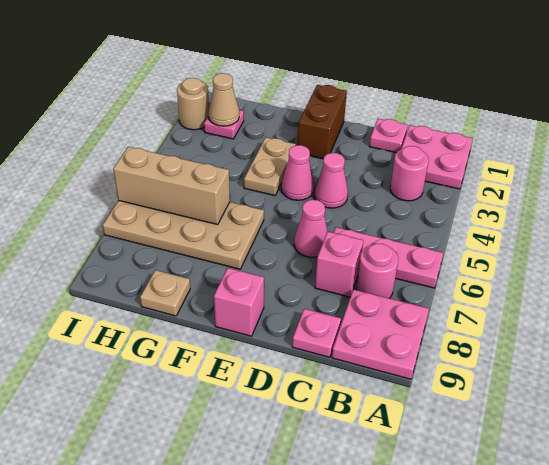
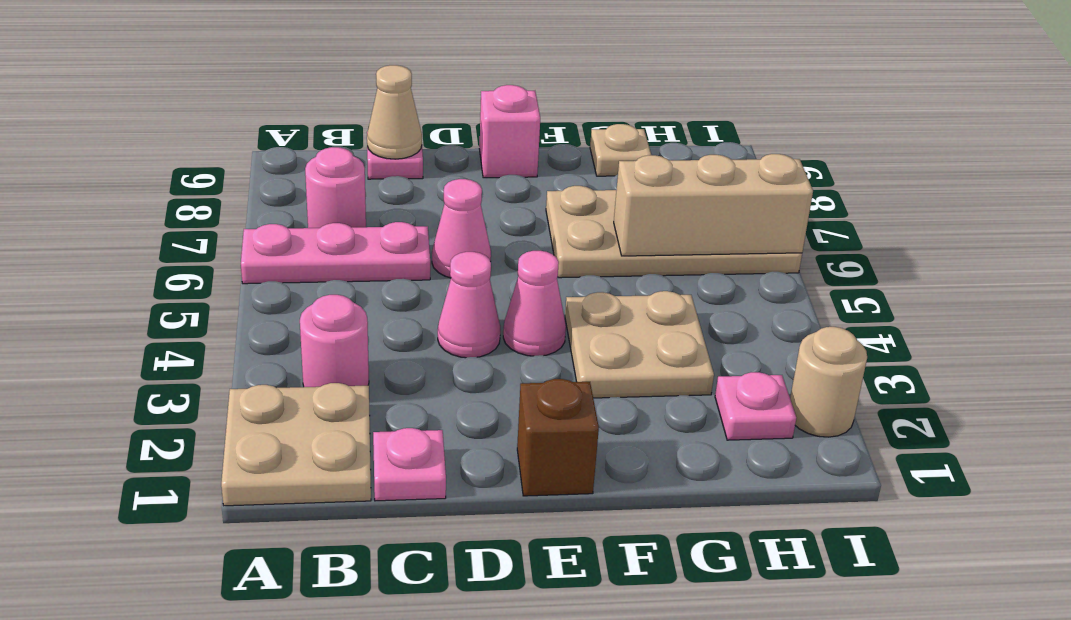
pink plate A1:B2 level 1 -> tan plate A1:B2 level 1
pink plate A8:B9 level 1 -> none
pink brick C7 level 1 -> none
brown brick E1:E2 level 1 -> brown brick E1 level 1
tan plate F3:F4 level 1 -> tan plate F3:G4 level 1
tan cone H2 level 2 -> tan cone C9 level 2

